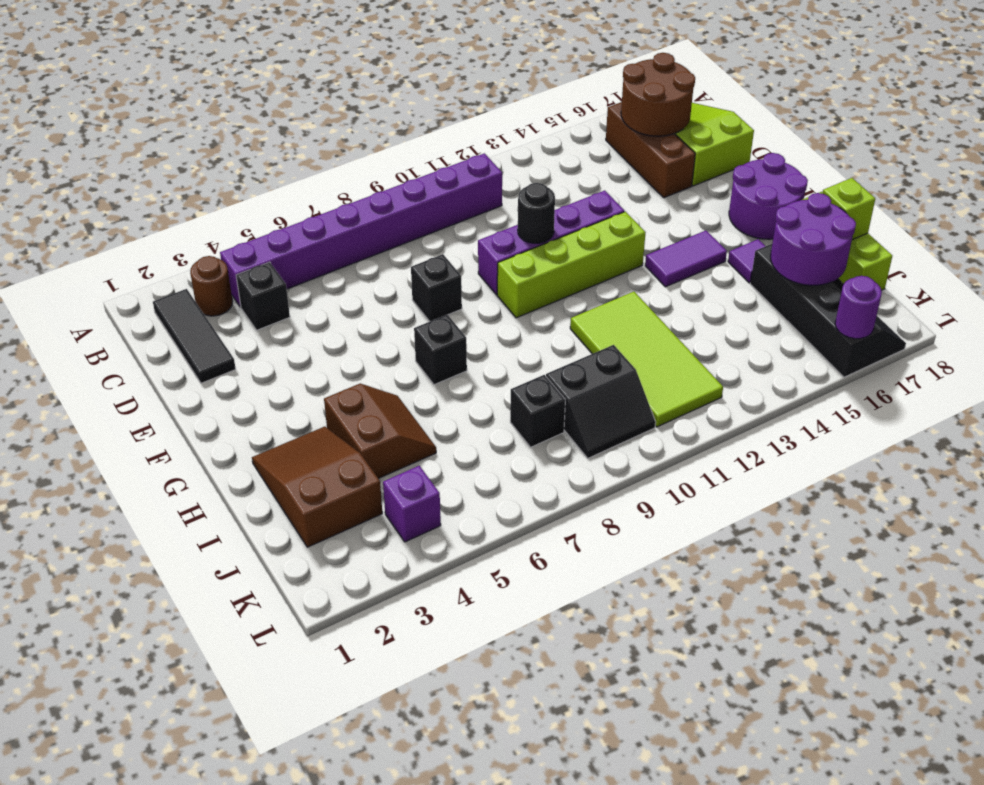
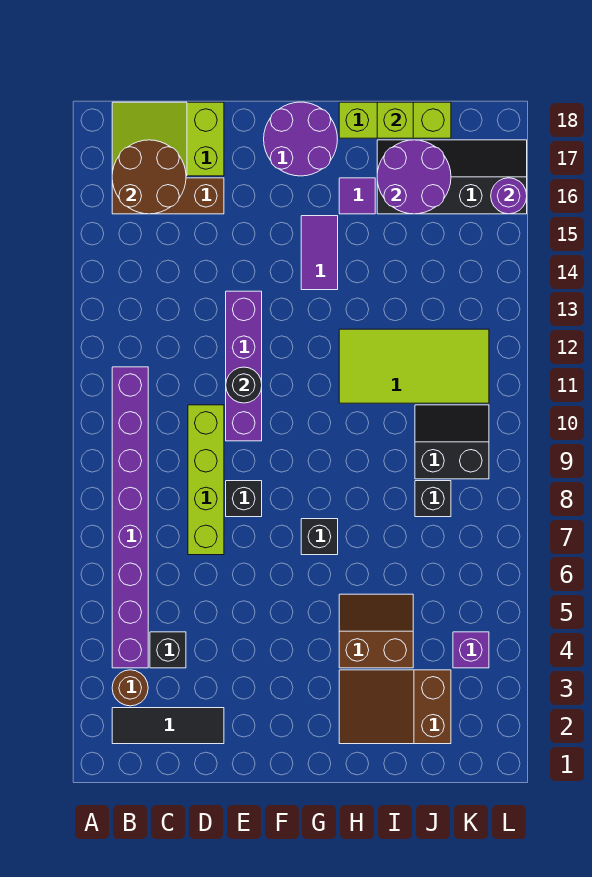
lime brick F10:F13 level 1 -> lime brick D7:D10 level 1
black slope J9:K10 level 1 top J -> black slope J9:K10 level 1 top 9

